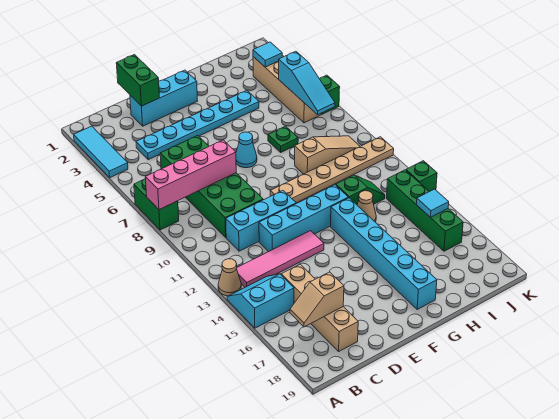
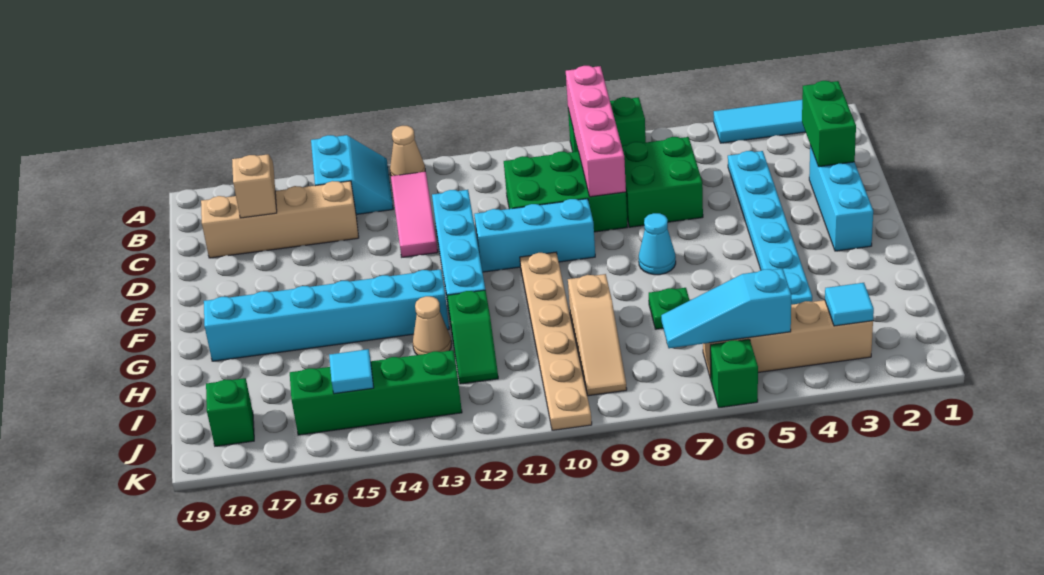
pink tile B13:E13 level 1 -> pink tile B13:D13 level 1
cyan brick C11:E11 level 1 -> cyan brick E9:E11 level 1
green brick D1:D2 level 2 -> green brick C2:D2 level 2
green brick K13 level 1 -> green brick J18 level 1

